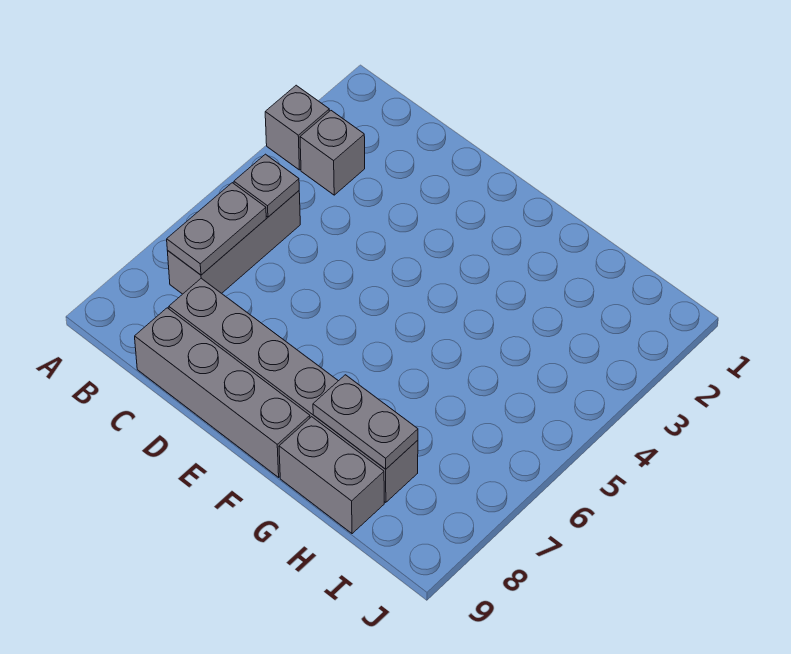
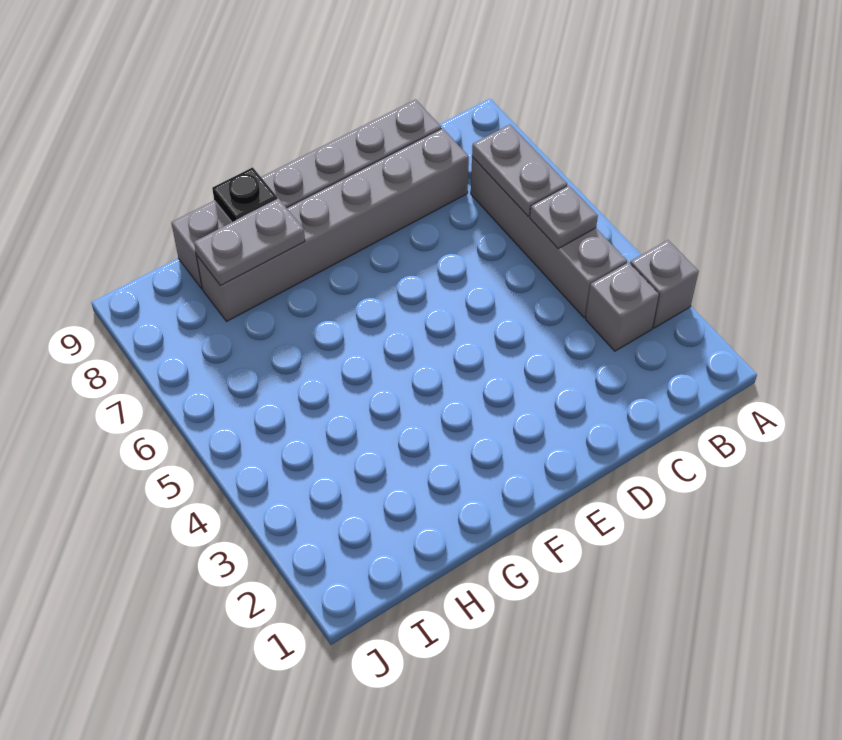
grey brick B5:B7 level 1 -> grey brick B4:B7 level 1
none -> black plate G9 level 2

